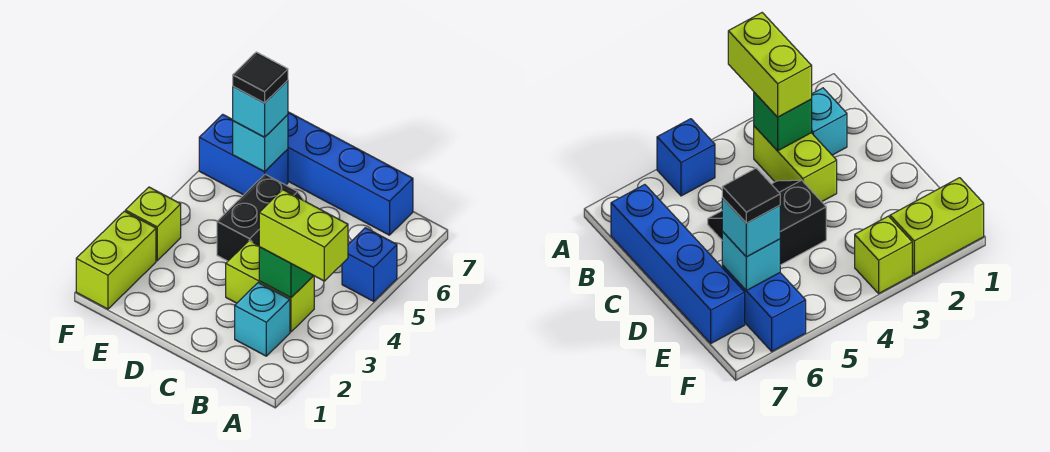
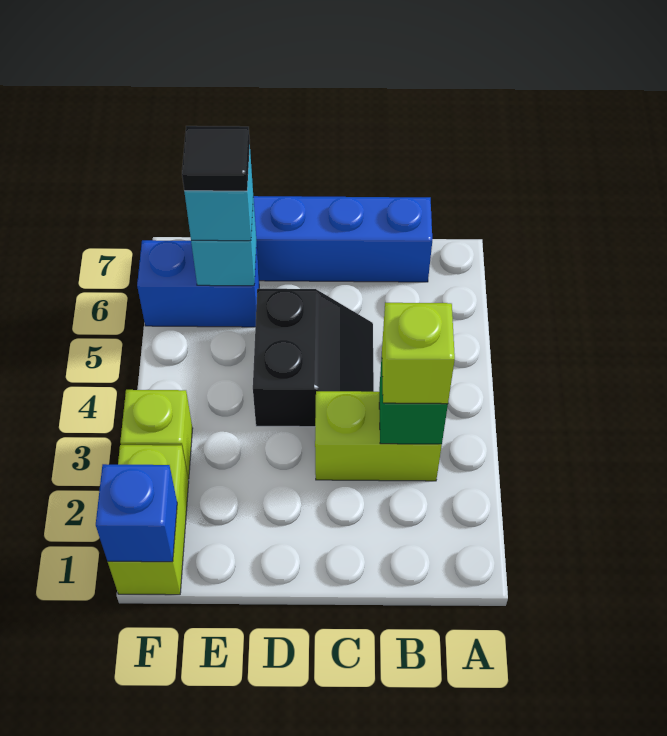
lime brick A3:B3 level 3 -> lime brick B3 level 3
blue brick A5 level 1 -> blue brick F1 level 2
cyan brick B2 level 1 -> none

